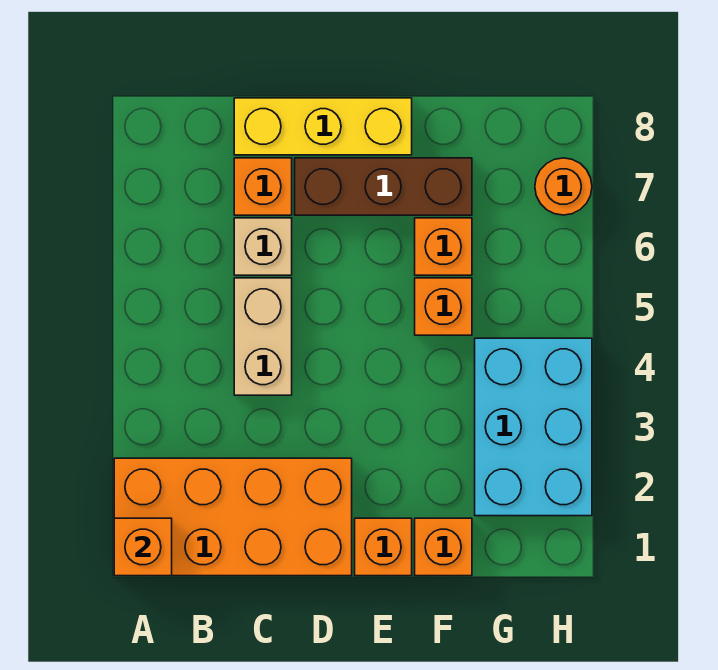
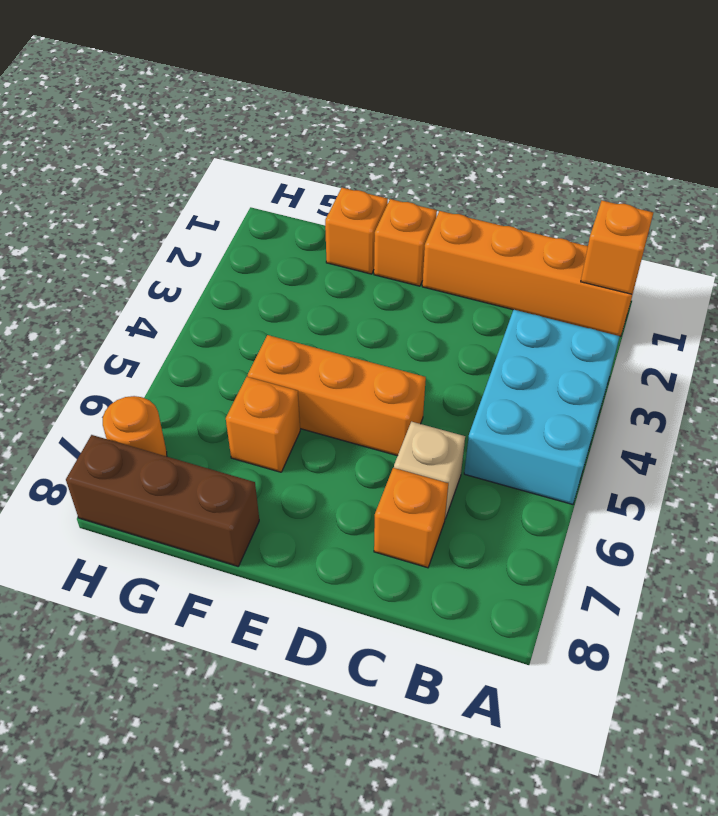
orange brick A1:D2 level 1 -> orange brick A1:D1 level 1
tan brick C4:C5 level 1 -> none
yellow brick C8:E8 level 1 -> none
brown brick D7:F7 level 1 -> brown brick F8:H8 level 1
orange brick F5 level 1 -> orange brick D5:F5 level 1
cyan brick G2:H4 level 1 -> cyan brick A3:B5 level 1

